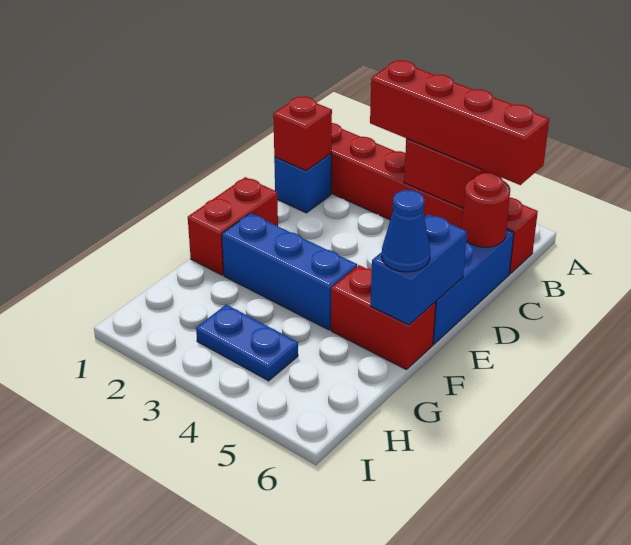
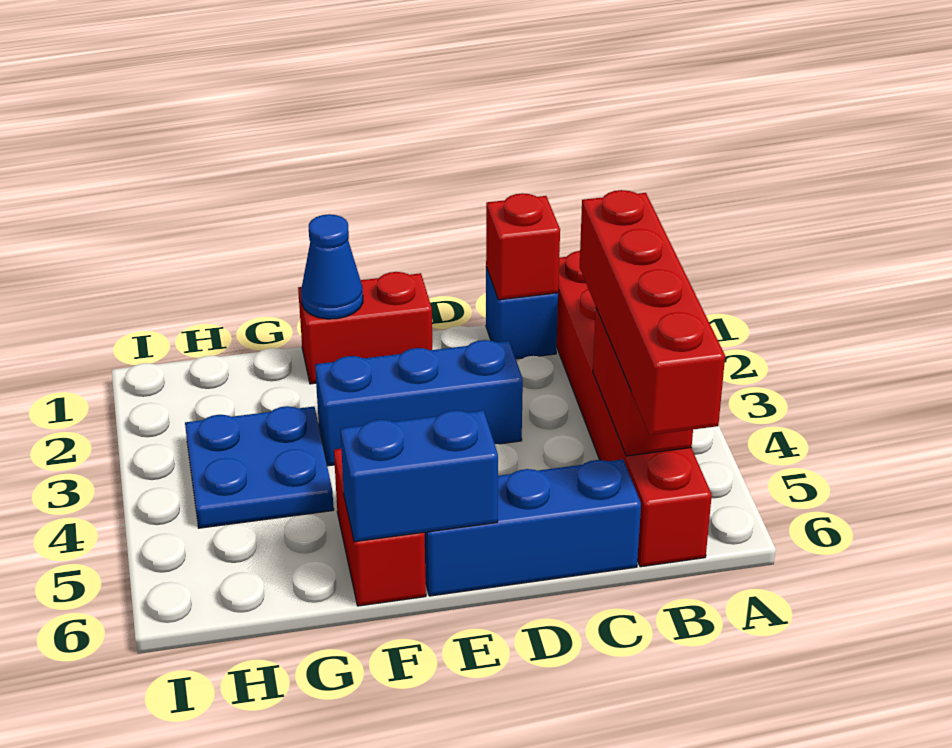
red round brick C6 level 2 -> none
blue brick F2:F4 level 1 -> blue brick D3:F3 level 1
blue cone F6 level 3 -> blue cone F1 level 2
blue plate H3:H4 level 1 -> blue plate G3:H4 level 1

